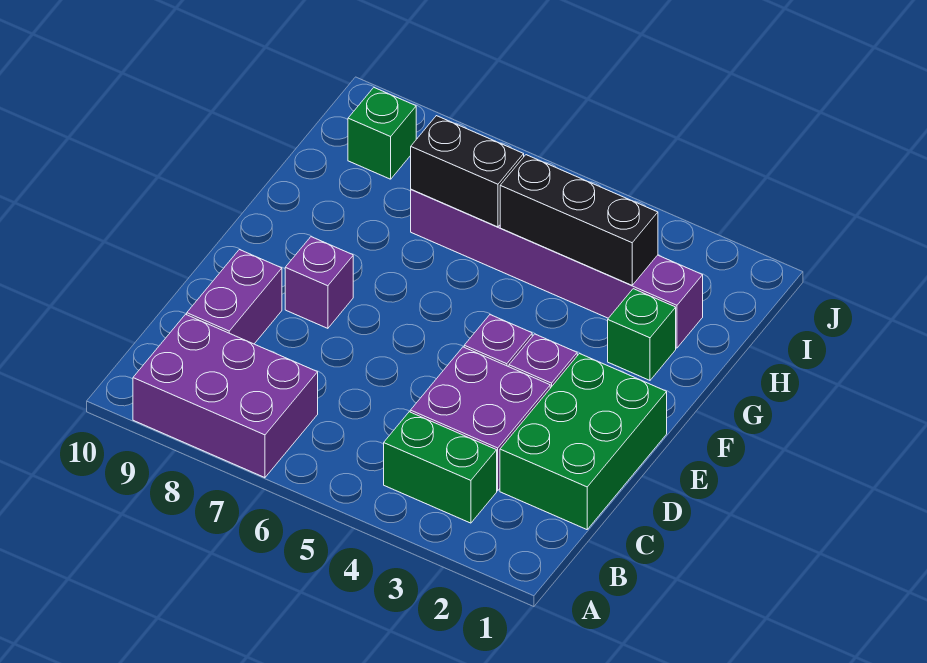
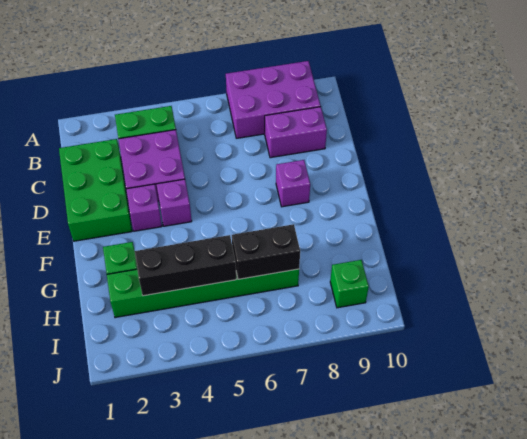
purple brick C9:D9 level 1 -> purple brick C8:C9 level 1
purple brick H2:H7 level 1 -> green brick H2:H7 level 1

